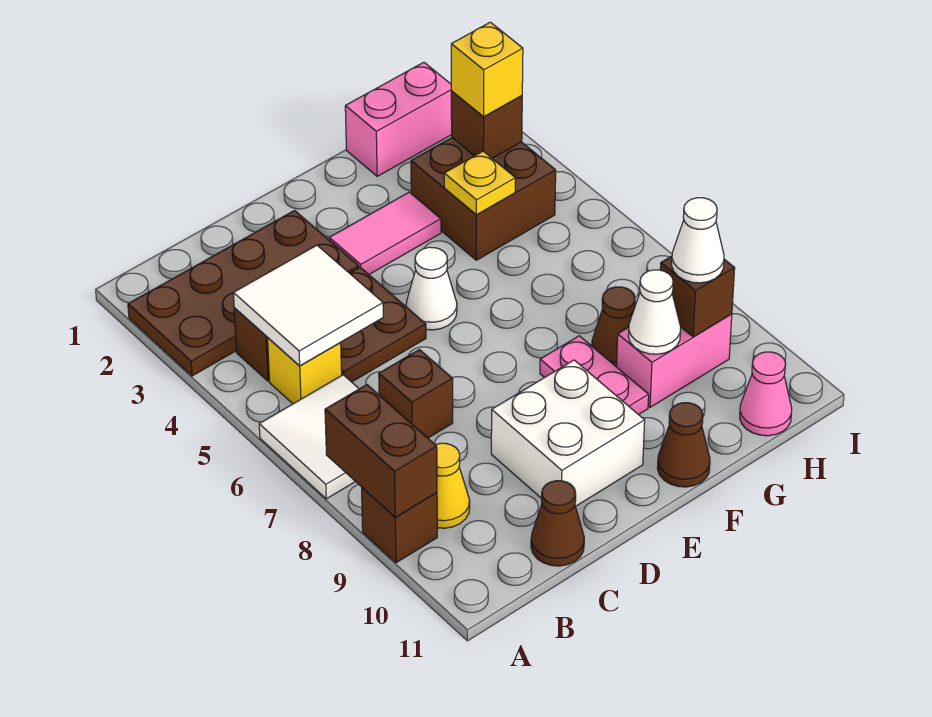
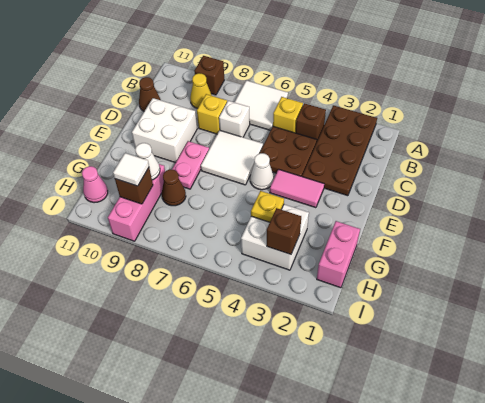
brown brick A8:A9 level 2 -> none
white tile B4:C5 level 2 -> white tile D6:E7 level 1
brown brick C7 level 1 -> white brick C7 level 1
pink tile E3:F3 level 1 -> pink tile E3:E4 level 1
pink plate F8:F9 level 1 -> pink plate E8:F8 level 1
brown cone F11 level 1 -> none
brown brick G3:H4 level 1 -> white brick G3:H4 level 1
pink brick G9:H9 level 1 -> pink brick G9:I9 level 1
yellow brick H3 level 3 -> yellow brick C8 level 1
white cone H9 level 3 -> white tile H9 level 3

